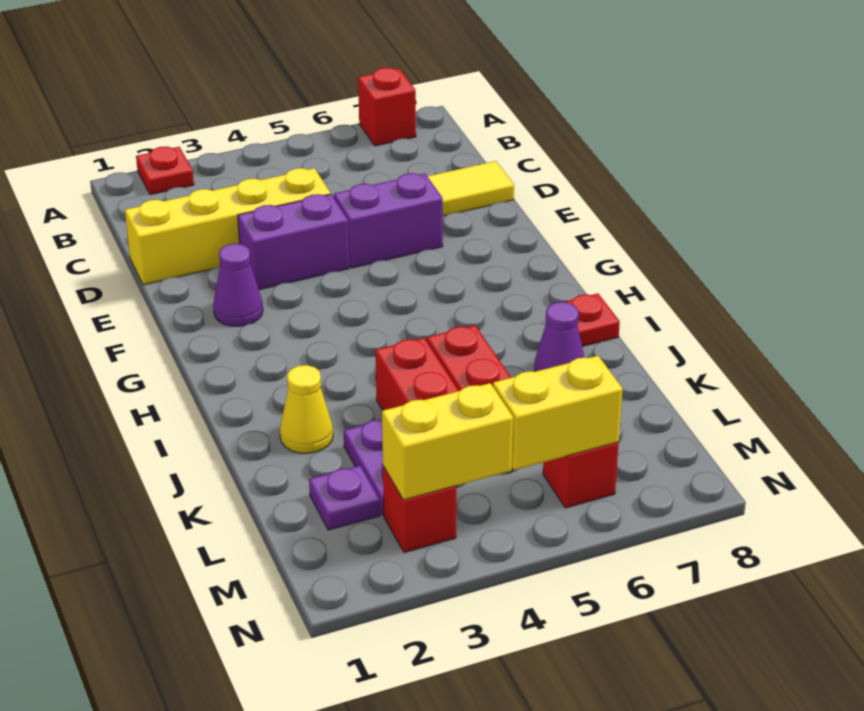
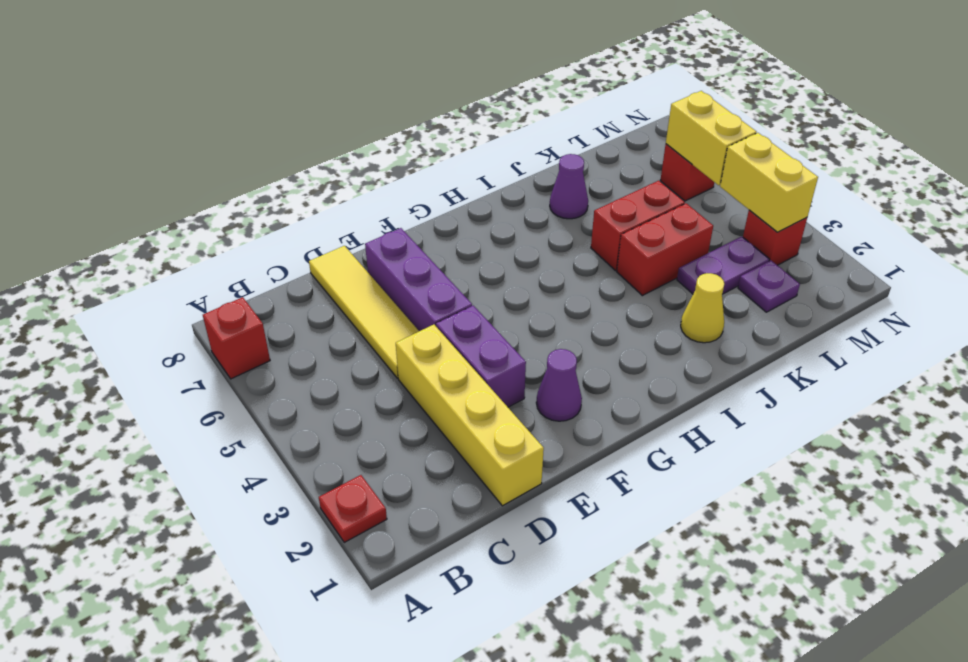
purple brick E5:E6 level 1 -> purple brick E5:E7 level 1
red plate I8 level 1 -> none

